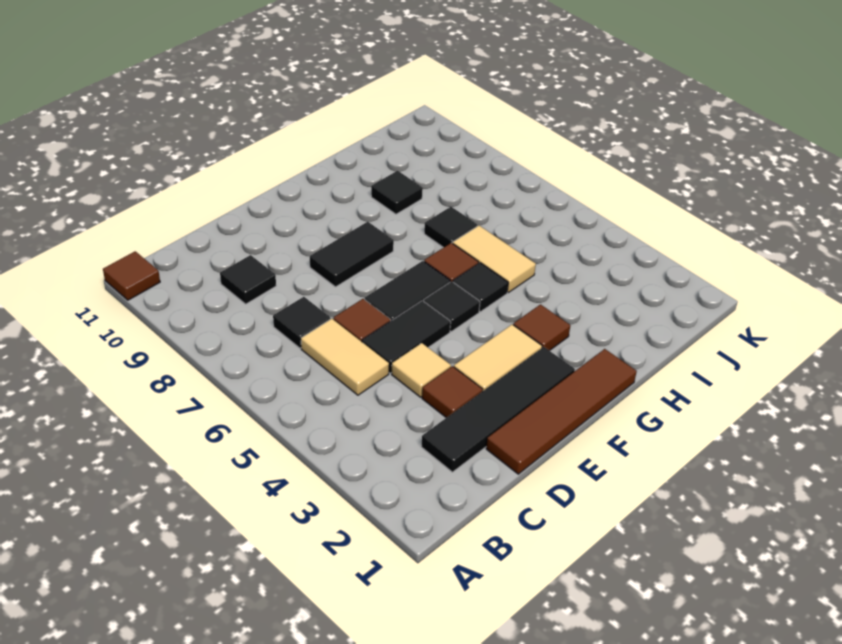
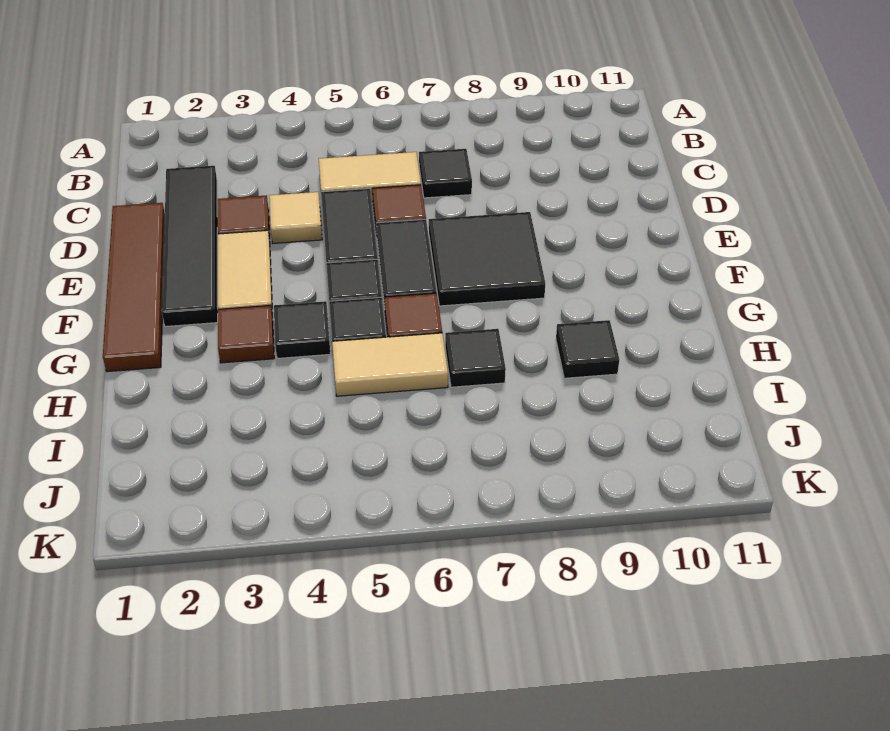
brown tile A11 level 1 -> none
black tile C9 level 1 -> black tile G4 level 1
black tile E8:F8 level 1 -> black tile E7:F8 level 1

